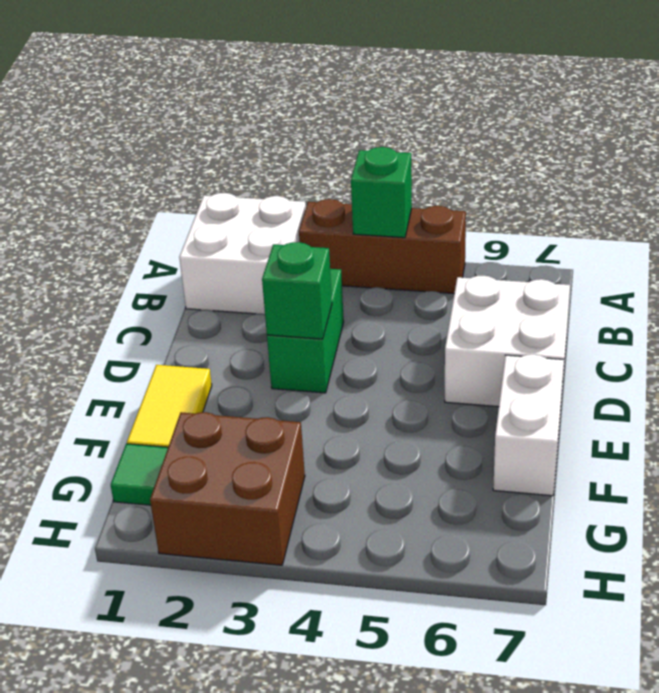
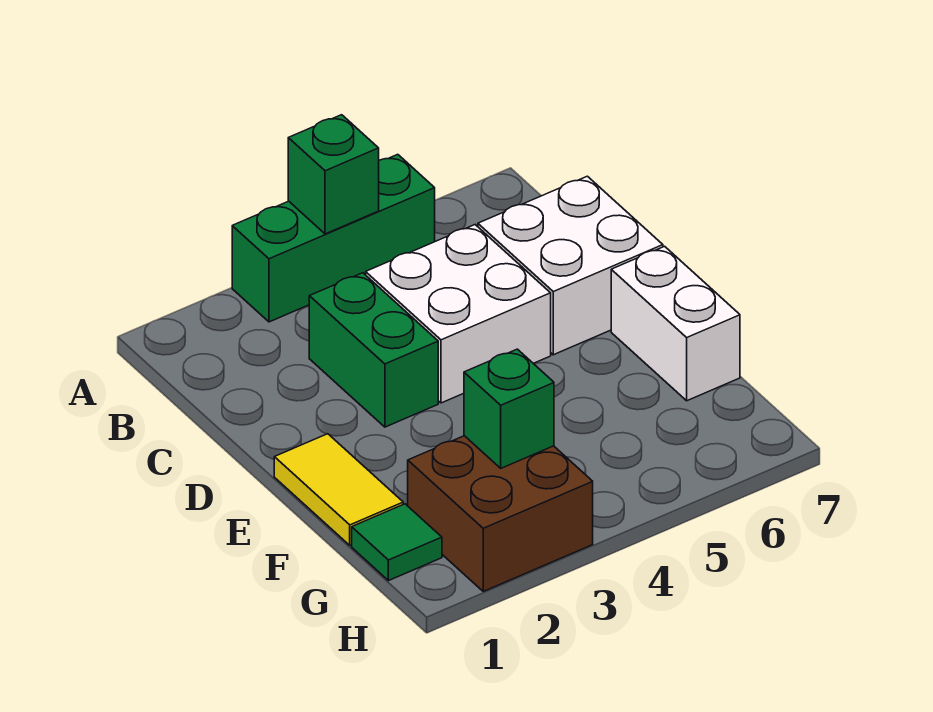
white brick A1:B2 level 1 -> white brick C4:D5 level 1
brown brick A3:A5 level 1 -> green brick A3:A5 level 1
green brick D3 level 2 -> green brick G3 level 2

